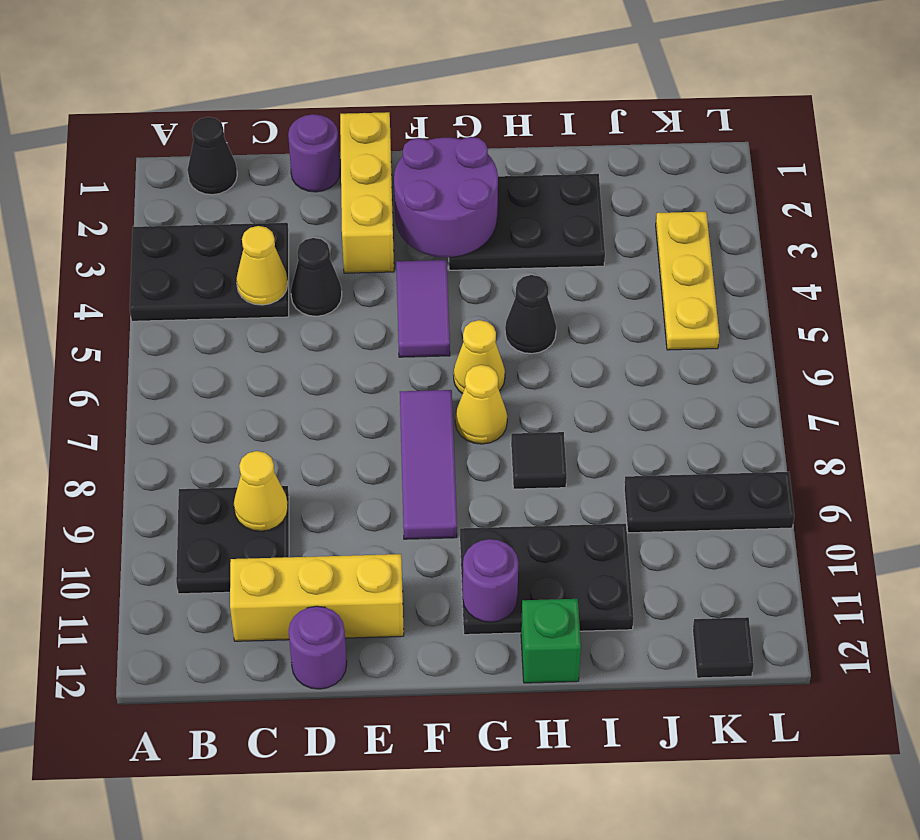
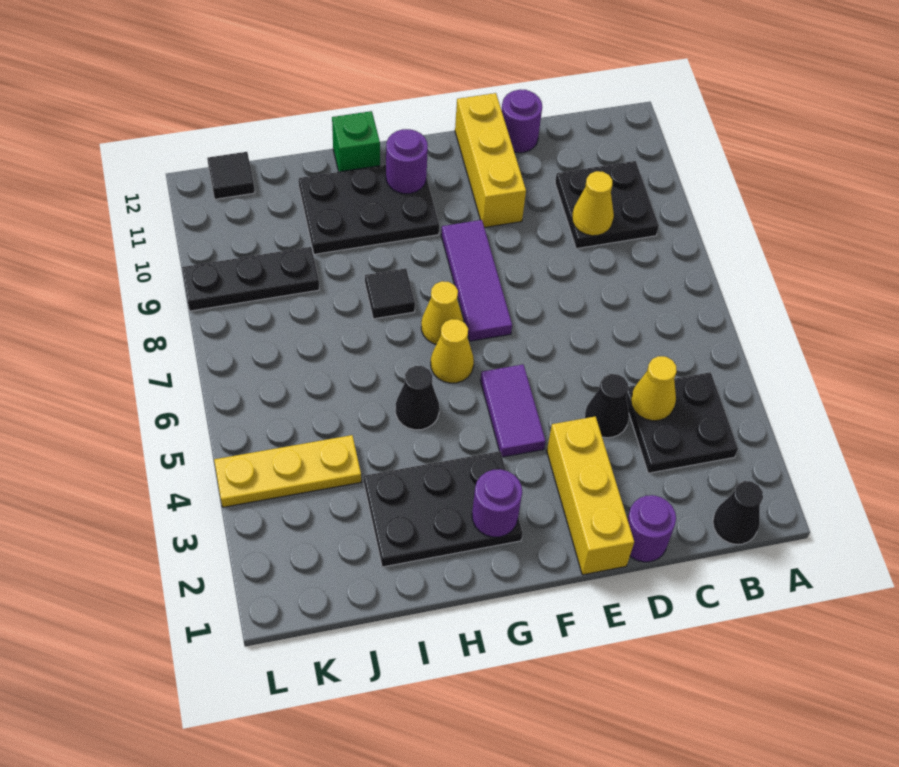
black plate A3:C4 level 1 -> black plate B3:C4 level 1
yellow brick C11:E11 level 1 -> yellow brick E10:E12 level 1
purple round brick F2:G3 level 2 -> purple round brick G2 level 2
yellow plate K3:K5 level 1 -> yellow plate J4:L4 level 1

